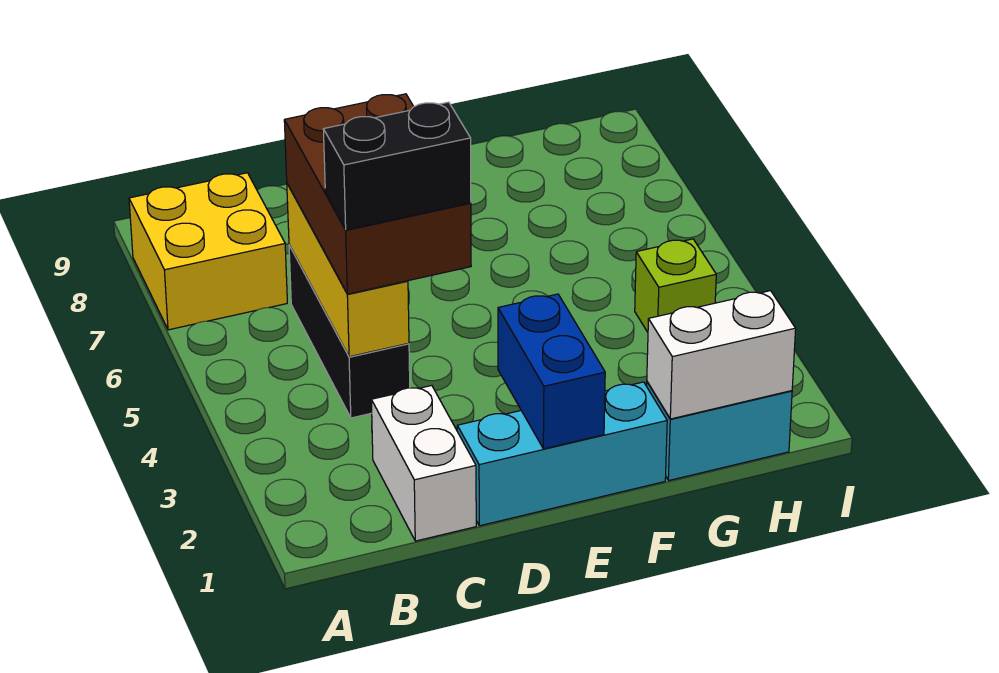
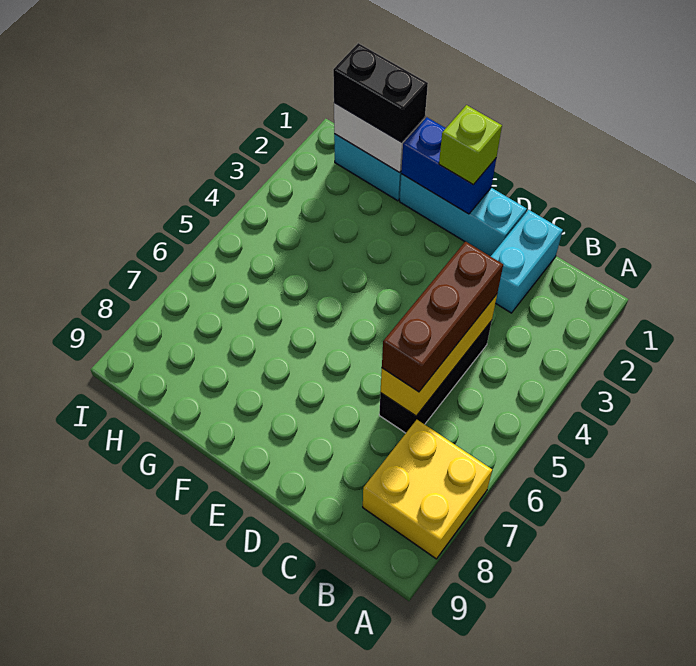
white brick C1:C2 level 1 -> cyan brick C1:C2 level 1
brown brick C4:D6 level 3 -> brown brick C4:C6 level 3
black brick C4:D4 level 4 -> black brick G1:H1 level 3
blue brick E1:E2 level 2 -> blue brick E1:F1 level 2
lime brick H4 level 1 -> lime brick E1 level 3

